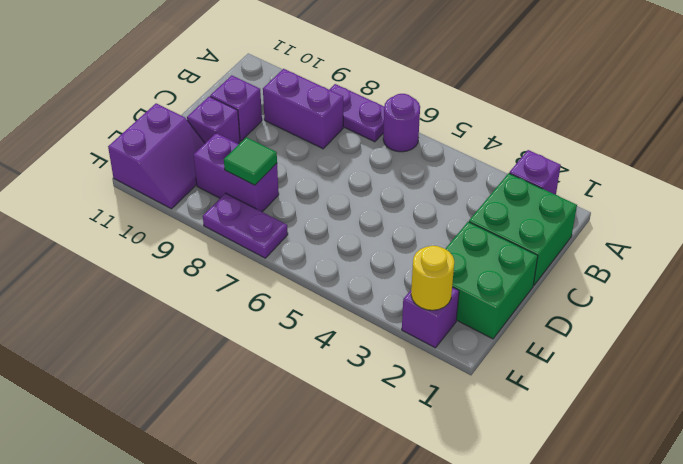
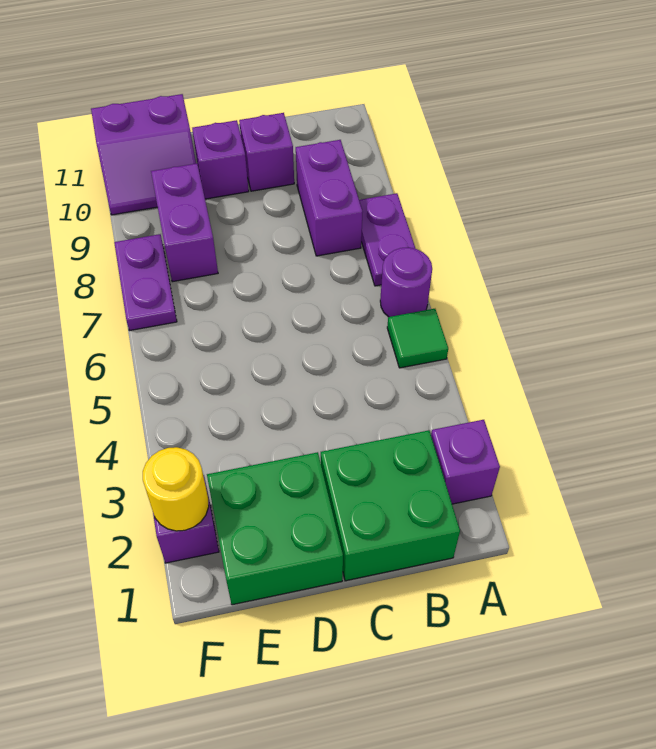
green tile E8 level 2 -> green tile A5 level 1

